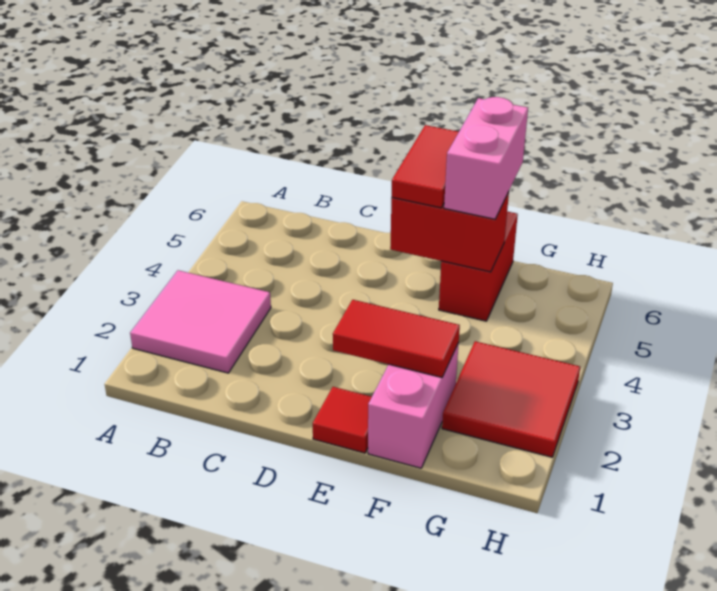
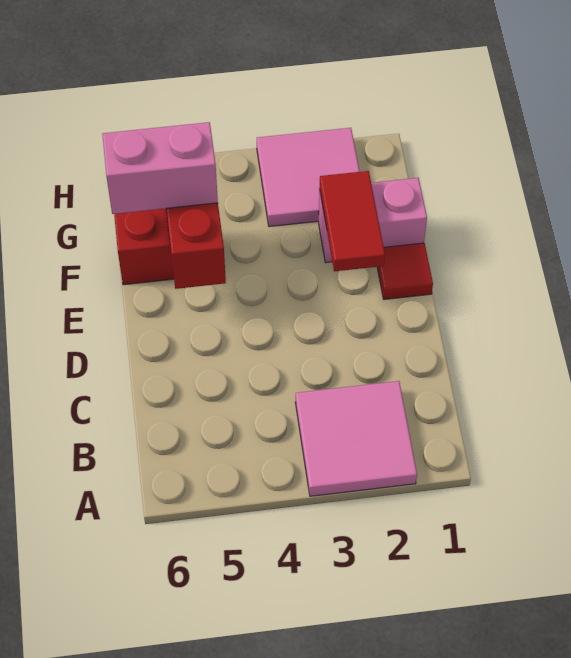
red tile E5:E6 level 3 -> none
red tile G2:H3 level 1 -> pink tile G2:H3 level 1

